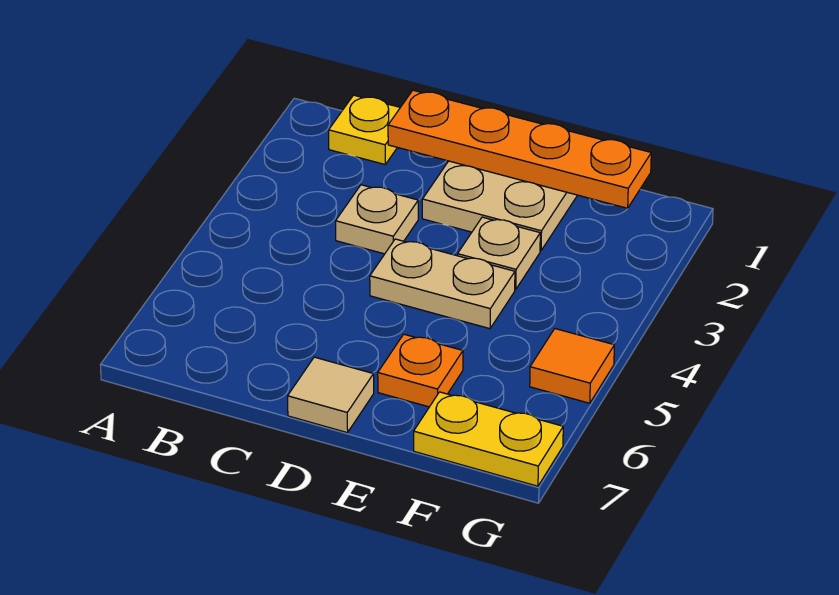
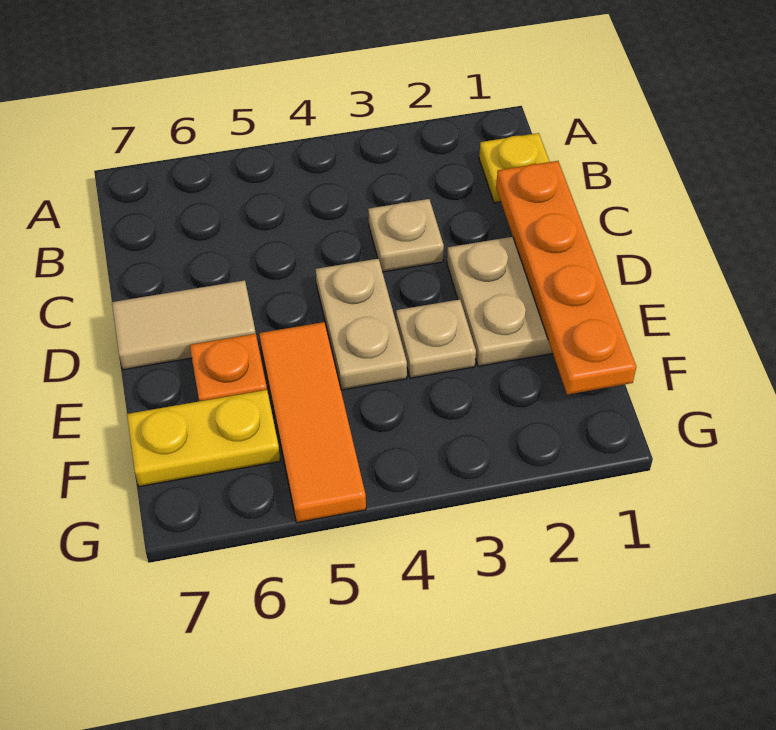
tan tile D7 level 1 -> tan tile D6:D7 level 1
yellow plate F7:G7 level 1 -> yellow plate F6:F7 level 1
orange tile G5 level 1 -> orange tile E5:G5 level 1

